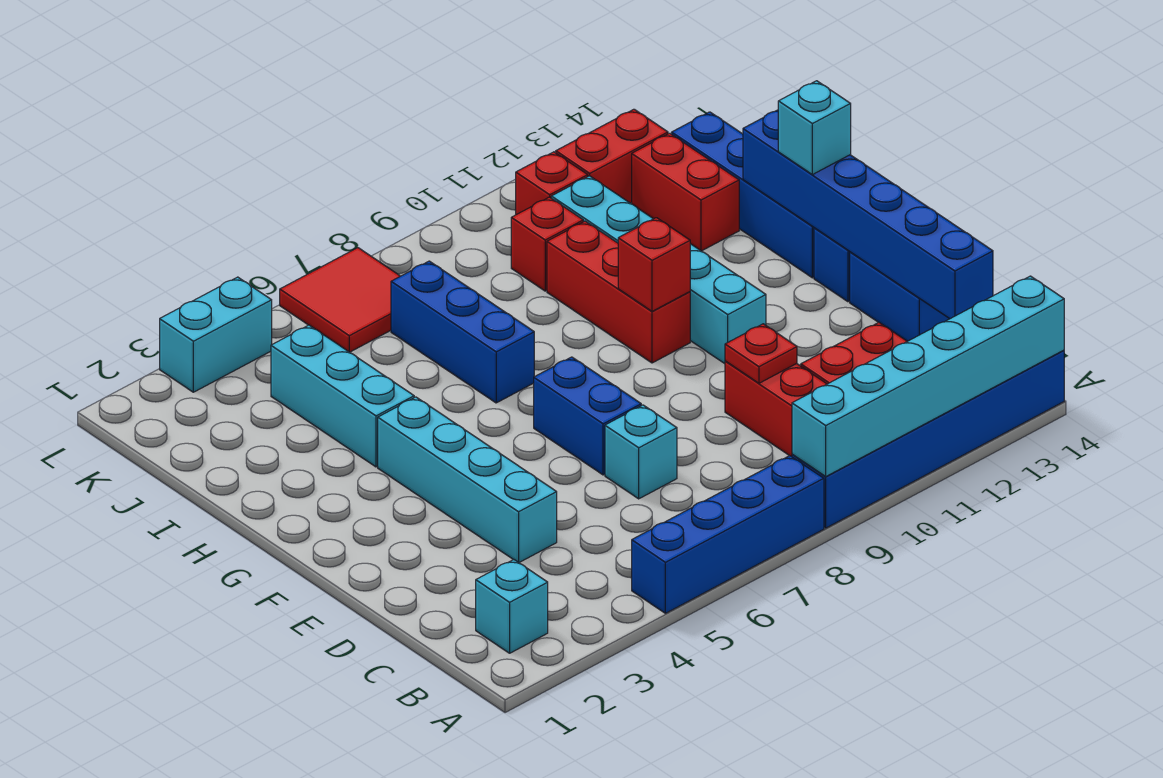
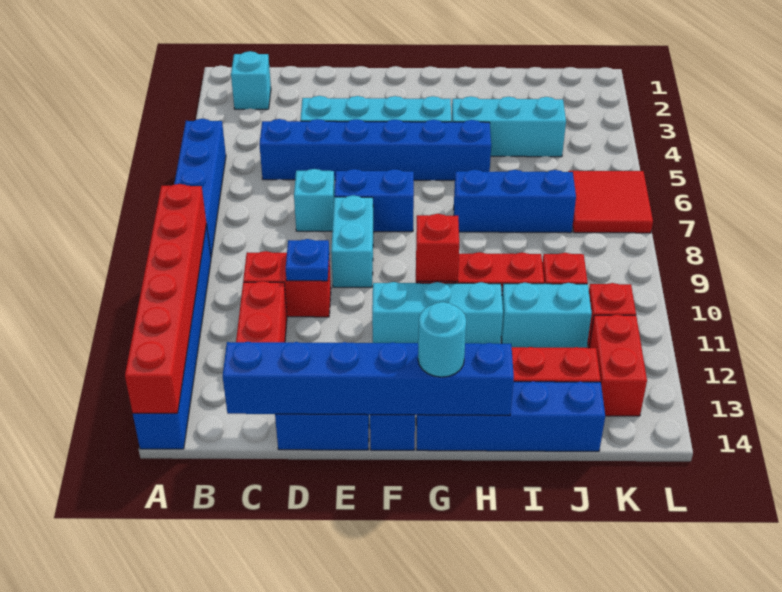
cyan brick A9:A14 level 2 -> red brick A9:A14 level 2
none -> blue brick C5:H5 level 1
red plate D10 level 2 -> blue plate D10 level 2
cyan brick G14 level 3 -> cyan round brick G14 level 3
cyan brick L3:L4 level 1 -> cyan brick E8:E9 level 1

